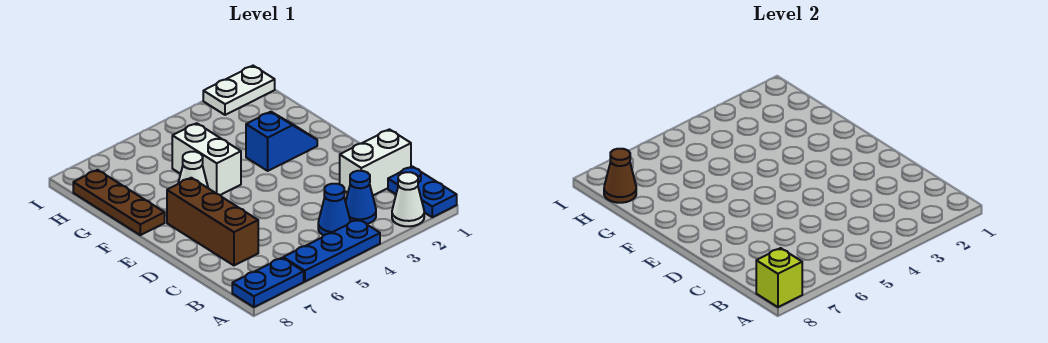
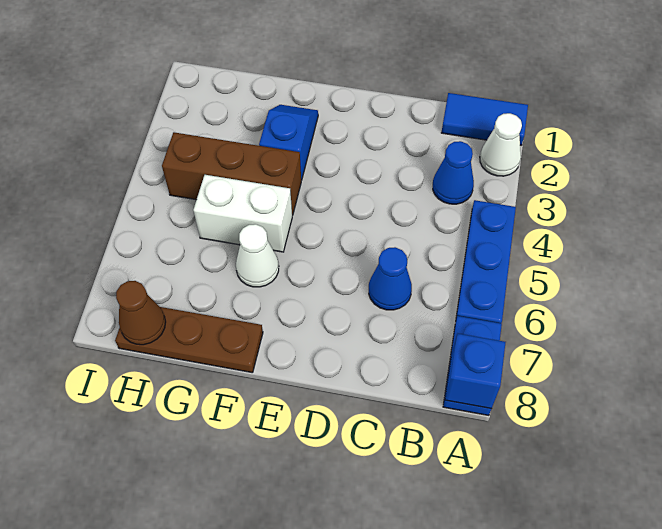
blue plate A1:B1 level 1 -> blue tile A1:B1 level 1
lime brick A8 level 2 -> blue brick A8 level 2
blue cone B4 level 1 -> blue cone C6 level 1
white brick C1:C2 level 1 -> none
brown brick C7:E7 level 1 -> brown brick F4:H4 level 1
white plate I1:I2 level 1 -> none

